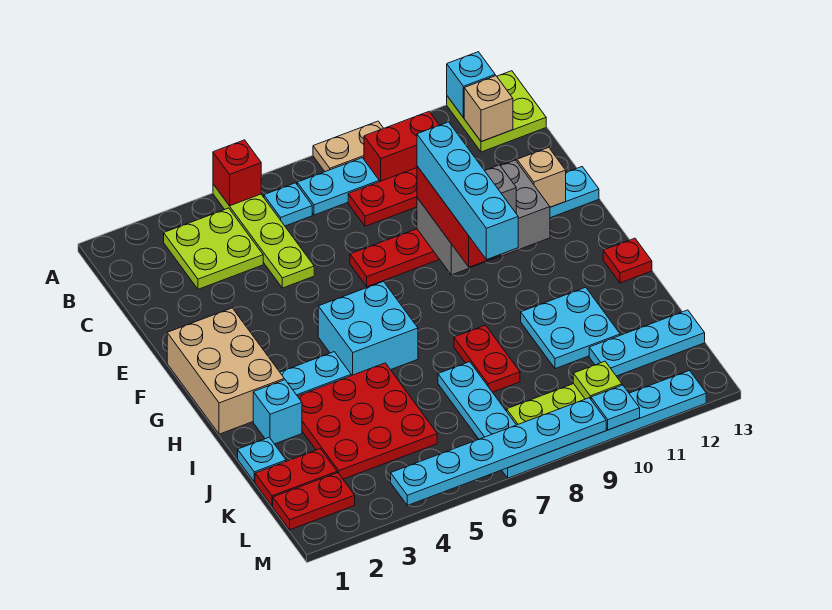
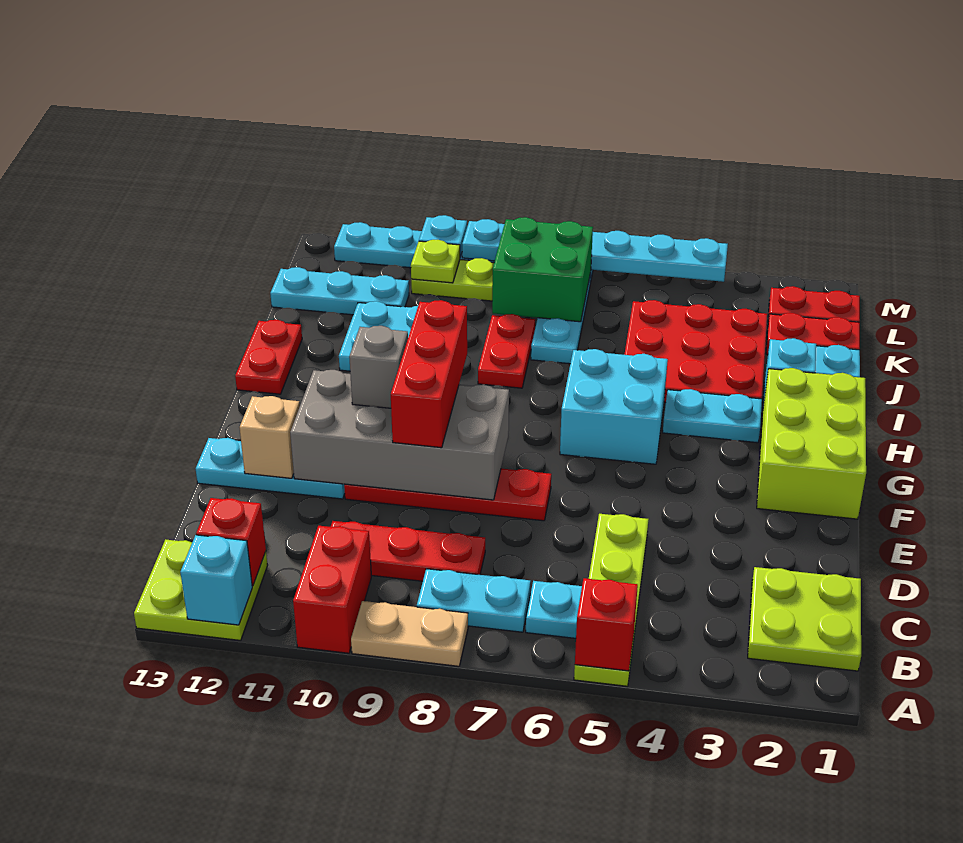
lime plate B3:C4 level 1 -> lime plate B1:C2 level 1
red brick B9:B10 level 1 -> red brick A10:B10 level 1
tan brick B12 level 2 -> red brick B12 level 2
grey brick E9:F11 level 2 -> grey brick E8:F11 level 2
cyan brick E9:H9 level 4 -> none
tan brick F1:H2 level 1 -> lime brick F1:H2 level 1
red plate H13 level 1 -> red plate H13:I13 level 1
none -> green brick K7:L8 level 2

